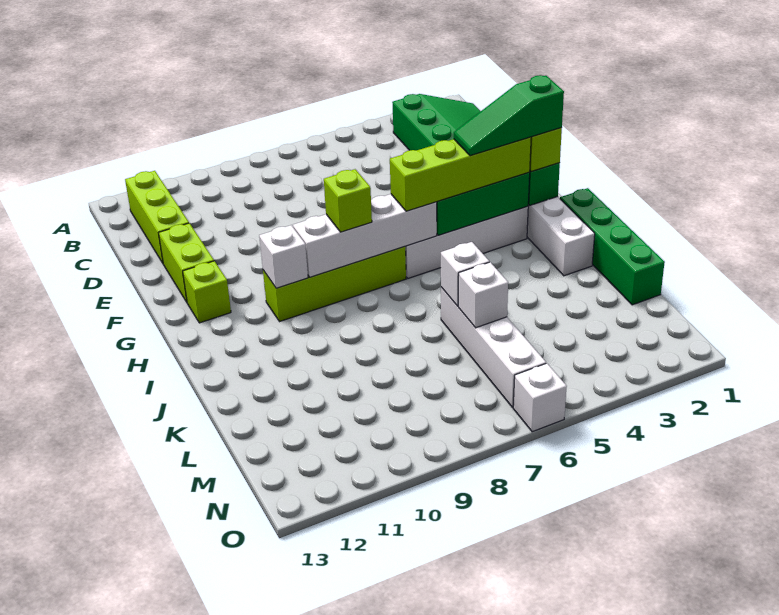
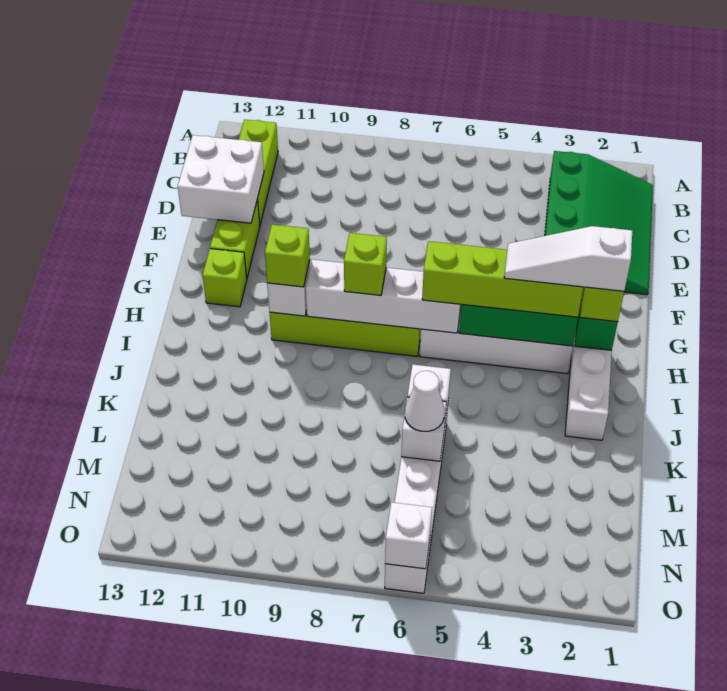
none -> white brick D12:E13 level 2
green slope H2:H4 level 4 top 2 -> white slope H2:H4 level 4 top 2
none -> lime brick H10 level 3
green brick I1:L1 level 1 -> none
none -> white cone L6 level 3
none -> white brick O6 level 2

